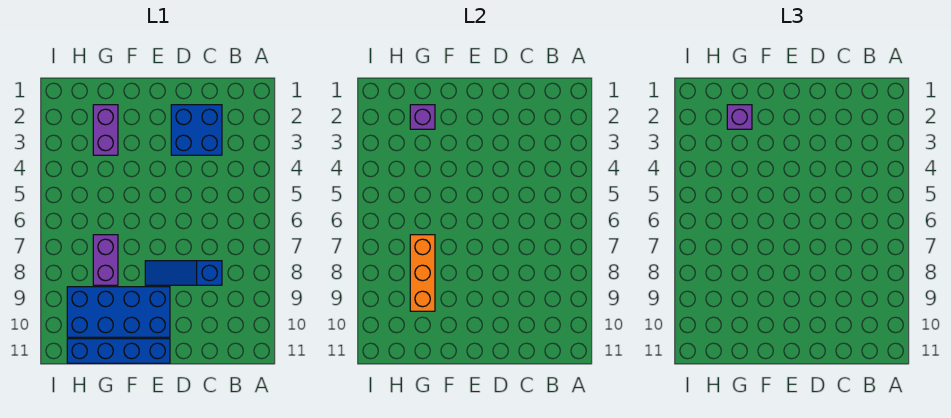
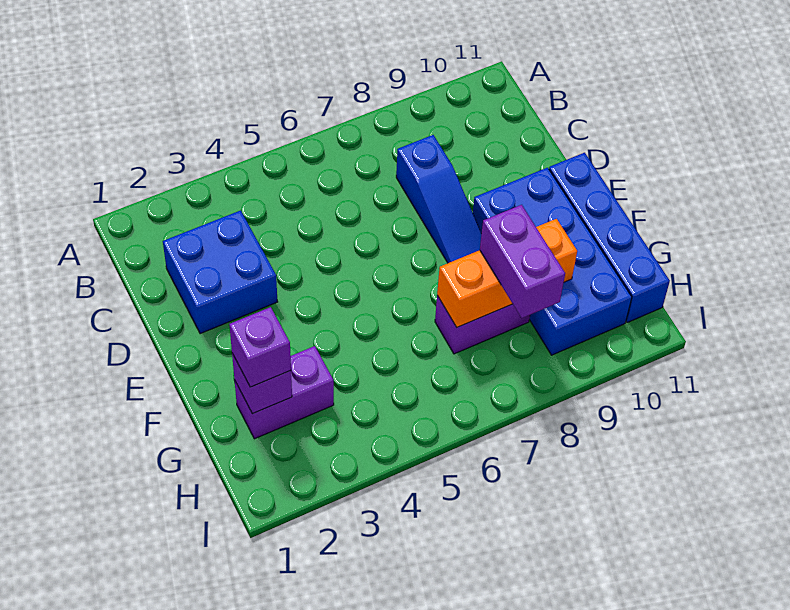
none -> purple brick G8:H8 level 3

